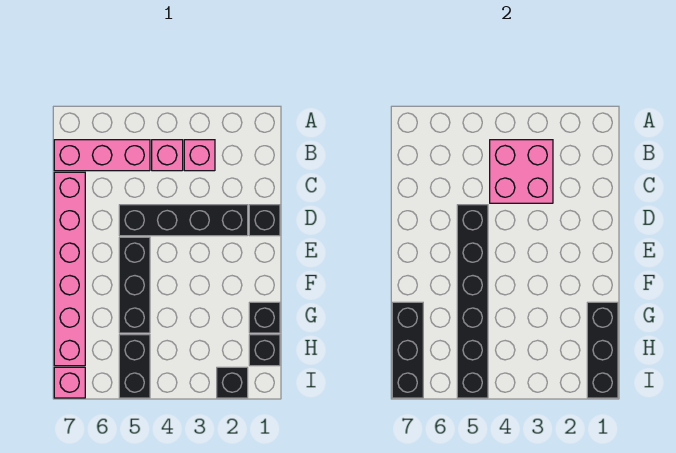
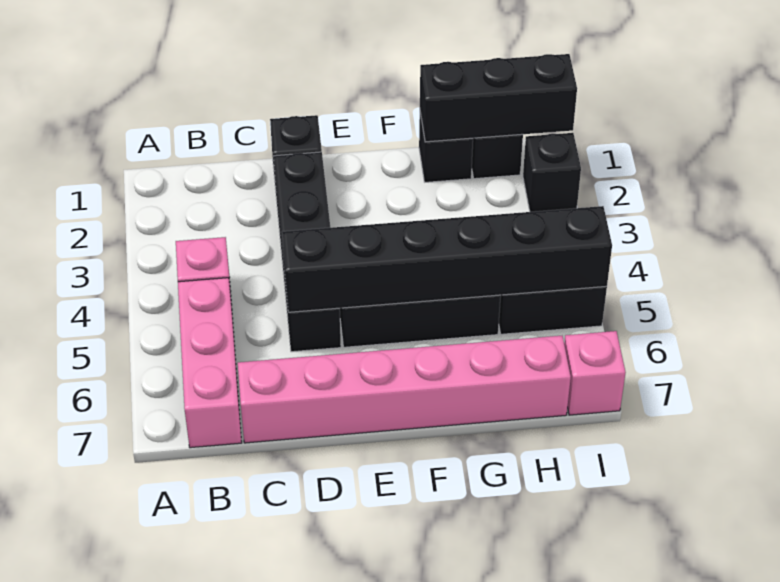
pink brick B3 level 1 -> none
pink brick B3:C4 level 2 -> none
black brick G7:I7 level 2 -> none

